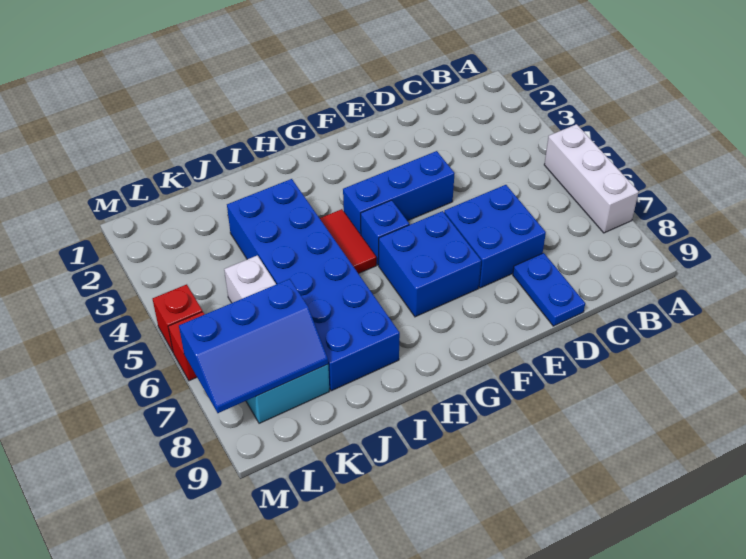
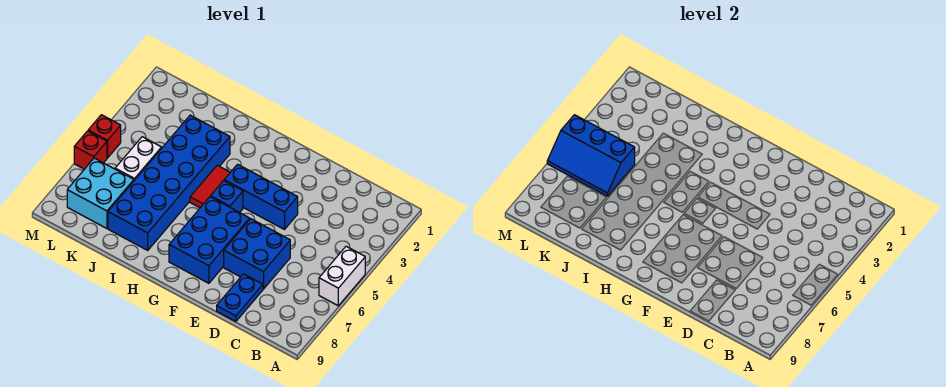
white brick A5:A7 level 1 -> white brick A5:A6 level 1
blue brick F6:G7 level 1 -> blue brick F6:G8 level 1
blue slope K7:M8 level 2 top 7 -> blue slope K5:M6 level 2 top 5

